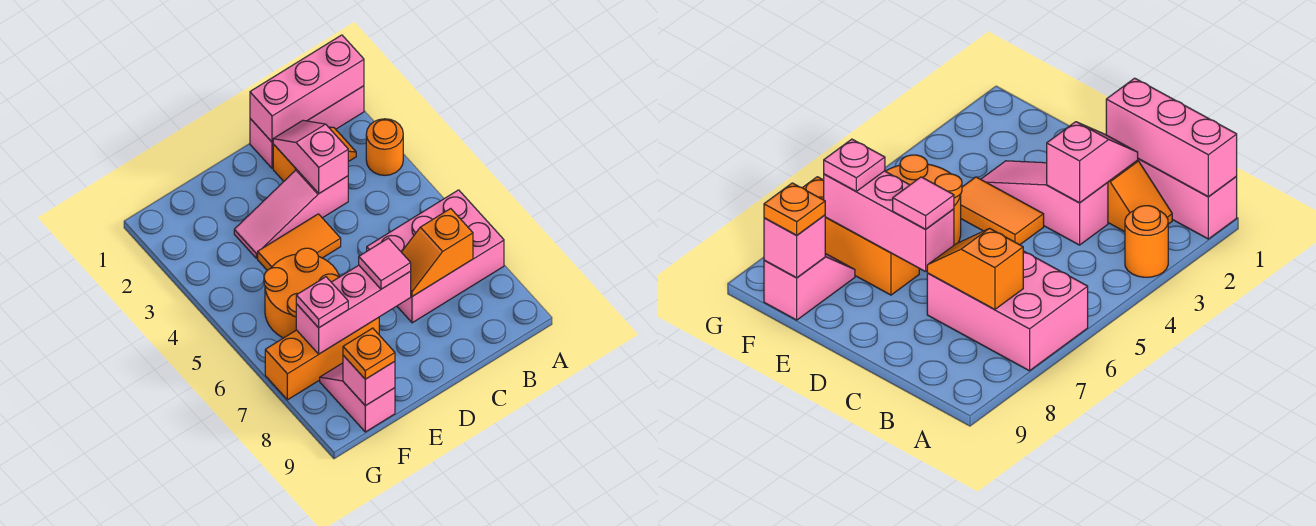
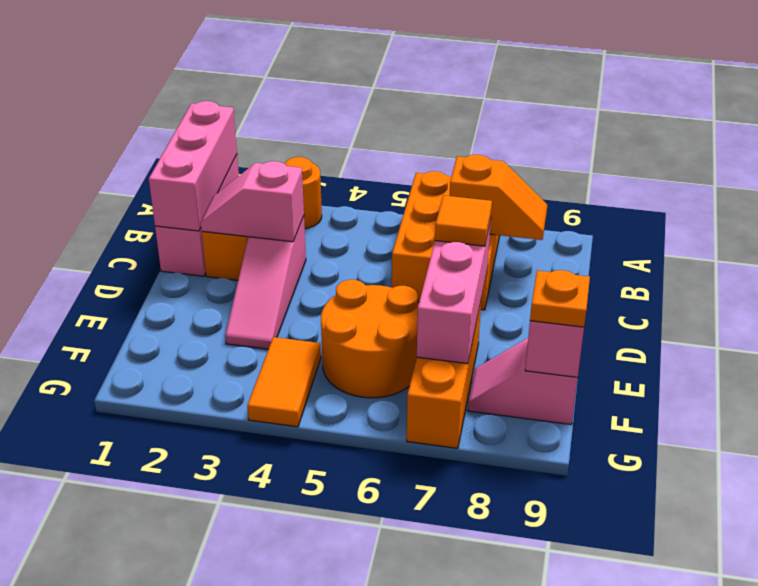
pink brick A6:C7 level 1 -> orange brick A6:C7 level 1
orange slope B7:C7 level 2 top B -> orange slope B7:B8 level 2 top 7
orange tile D4:E4 level 1 -> orange tile F4:G4 level 1
pink tile D7 level 3 -> orange tile D7 level 3
pink plate F7 level 3 -> none

